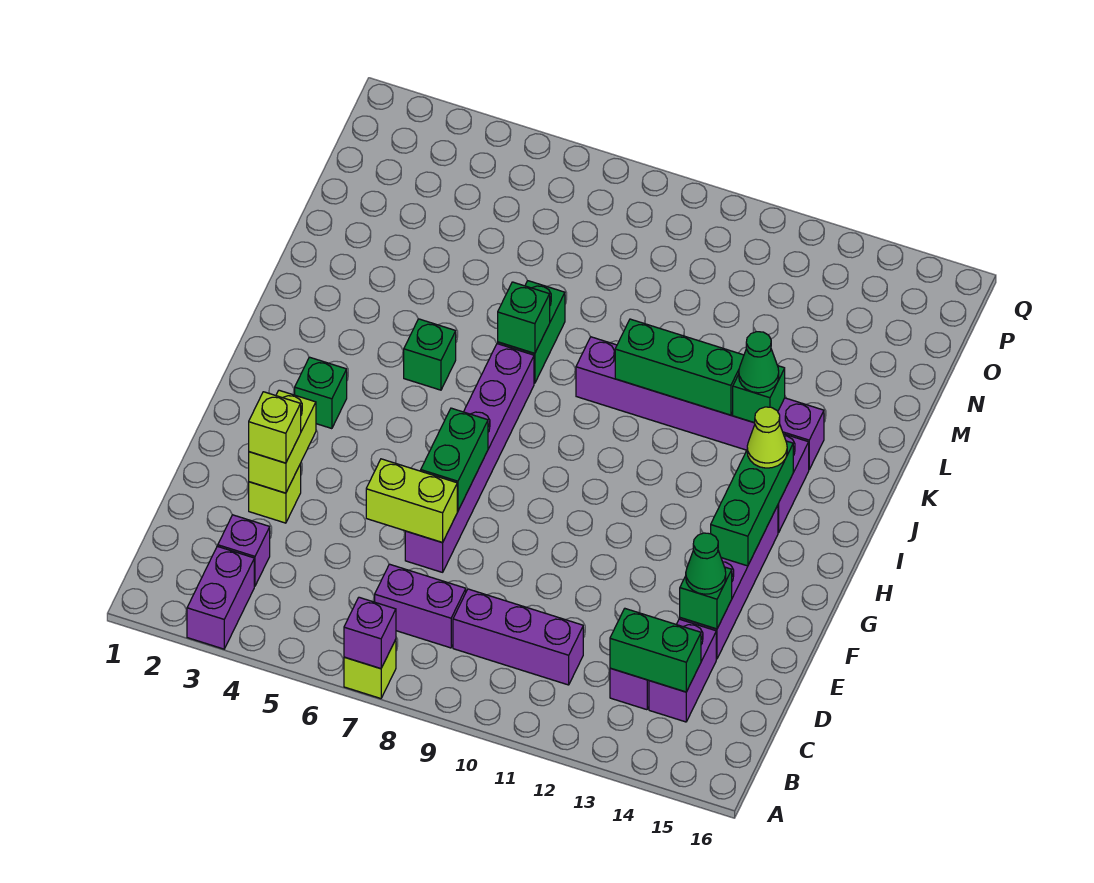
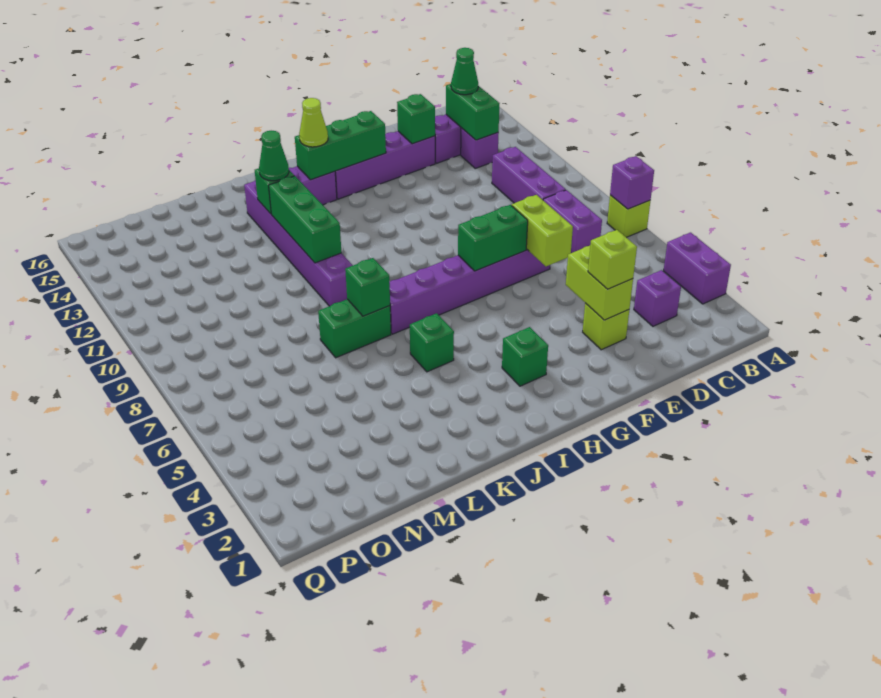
purple brick A3:B3 level 1 -> purple brick A3:A4 level 1
lime brick E3:F3 level 2 -> lime brick E3:E4 level 2
green cone E14 level 3 -> green cone C14 level 3

